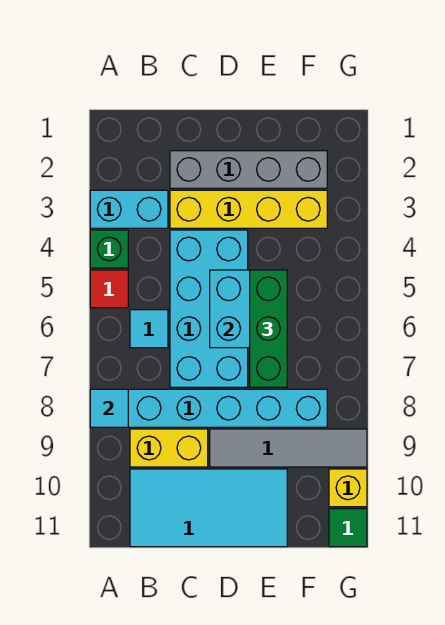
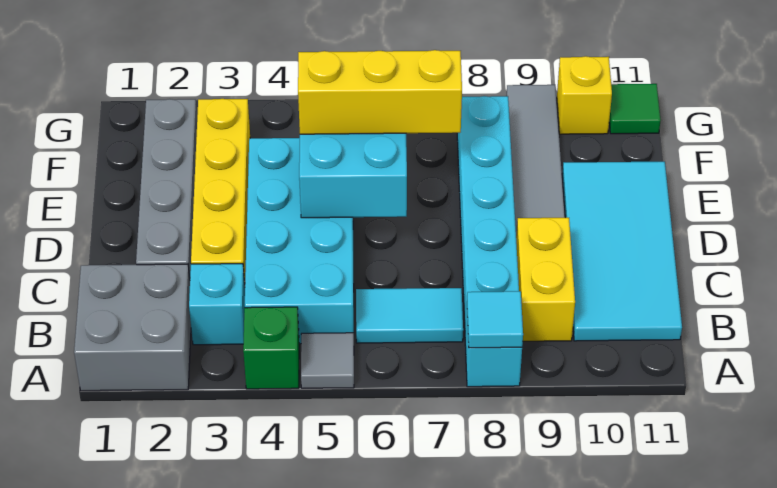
none -> grey brick A1:B2 level 1
cyan brick A3:B3 level 1 -> cyan brick B3 level 1
red tile A5 level 1 -> grey tile A5 level 1
cyan tile B6 level 1 -> cyan tile B6:B7 level 1
cyan brick C4:D7 level 1 -> cyan brick B4:E5 level 1
green brick E5:E7 level 3 -> yellow brick E5:E7 level 3

